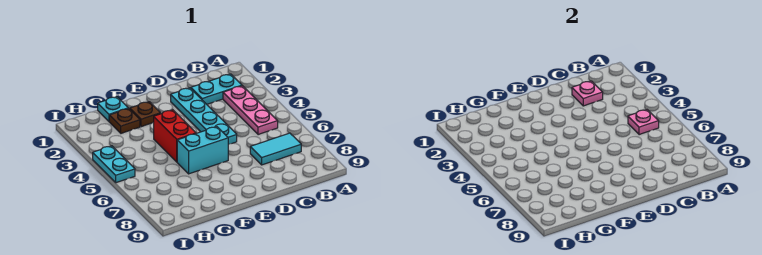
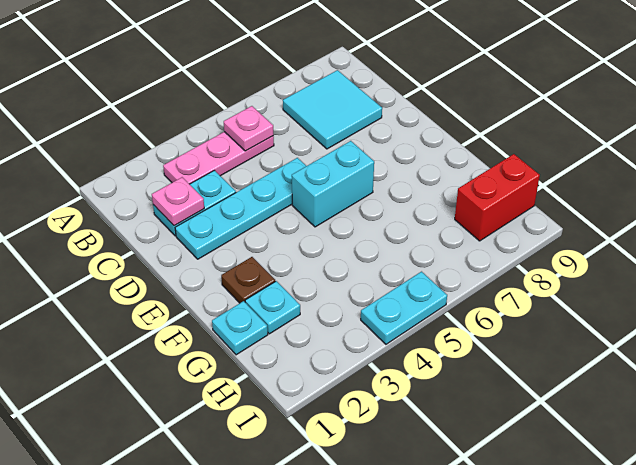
cyan plate B2:C2 level 1 -> cyan plate C2:C3 level 1
cyan tile B7:C7 level 1 -> cyan tile B7:C8 level 1
cyan brick E6:F6 level 1 -> cyan brick E5:E6 level 1
red brick F4:F5 level 1 -> red brick H8:H9 level 1
brown plate G2 level 1 -> cyan plate G2 level 1

